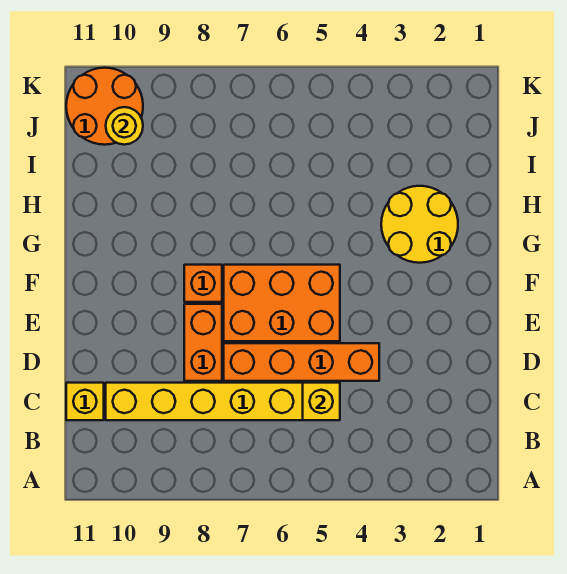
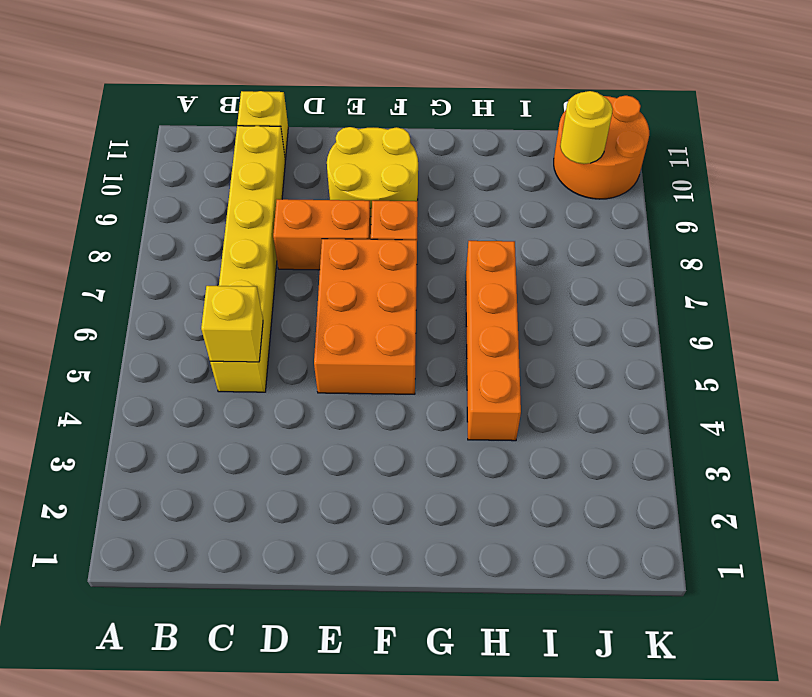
orange brick D4:D7 level 1 -> orange brick H4:H7 level 1
yellow round brick G2:H3 level 1 -> yellow round brick E9:F10 level 1

